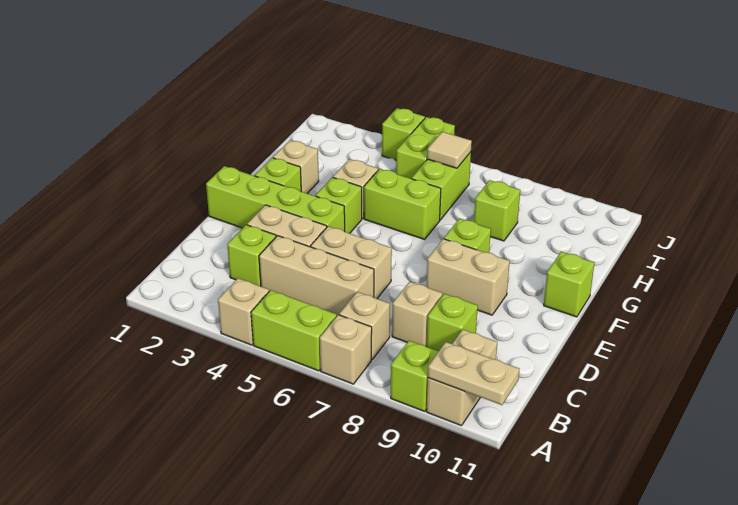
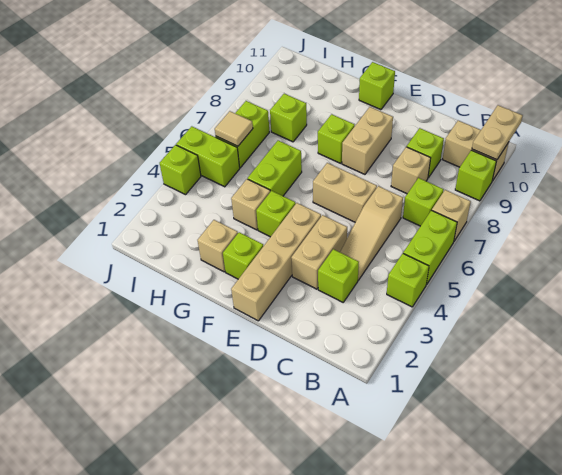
tan brick A4 level 1 -> lime brick A4 level 1
tan brick B7 level 1 -> lime brick B7 level 1
tan brick C4:C6 level 1 -> tan slope C4:C6 level 1 top 6
tan brick D5:D6 level 1 -> tan brick D6:E6 level 1
lime brick E1:E4 level 1 -> tan brick E1:E4 level 1
lime brick H6:I6 level 1 -> lime brick I6:I7 level 1

